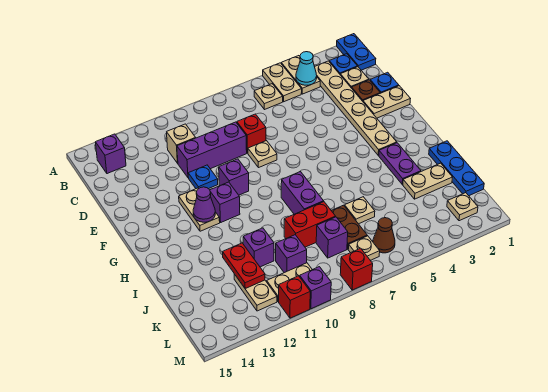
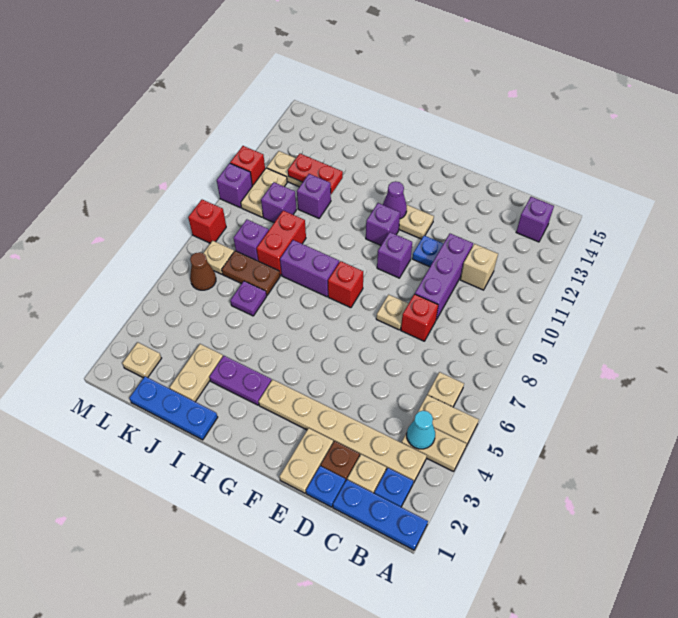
blue plate A1:B1 level 1 -> blue plate A1:C1 level 1
none -> red brick G8 level 1
tan plate J6 level 1 -> purple plate J6 level 1

